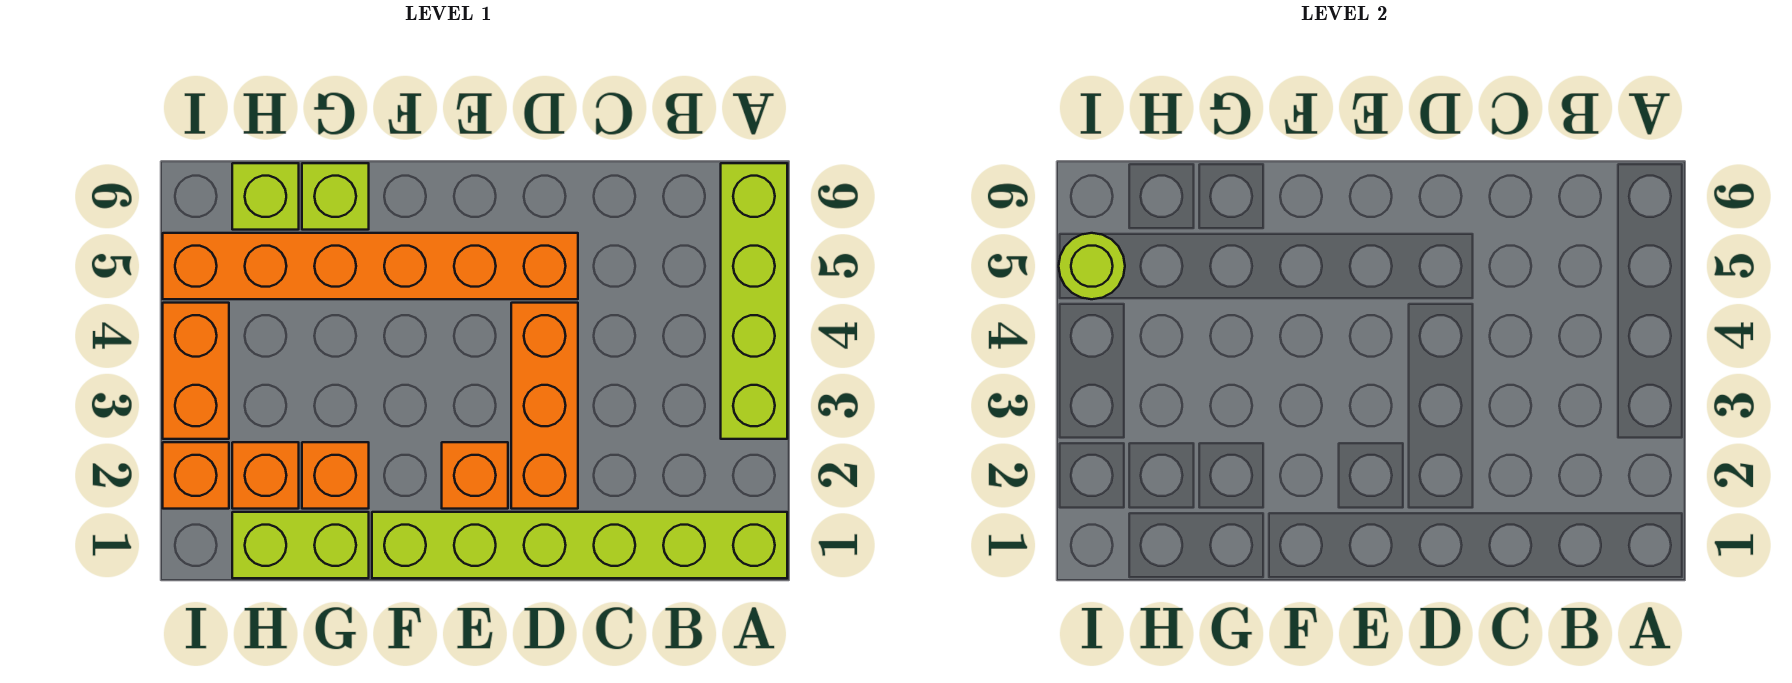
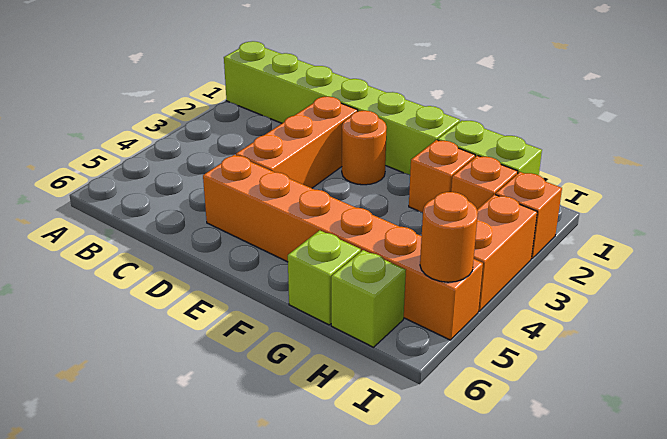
lime brick A3:A6 level 1 -> none
orange brick E2 level 1 -> orange round brick E2 level 1
lime round brick I5 level 2 -> orange round brick I5 level 2

